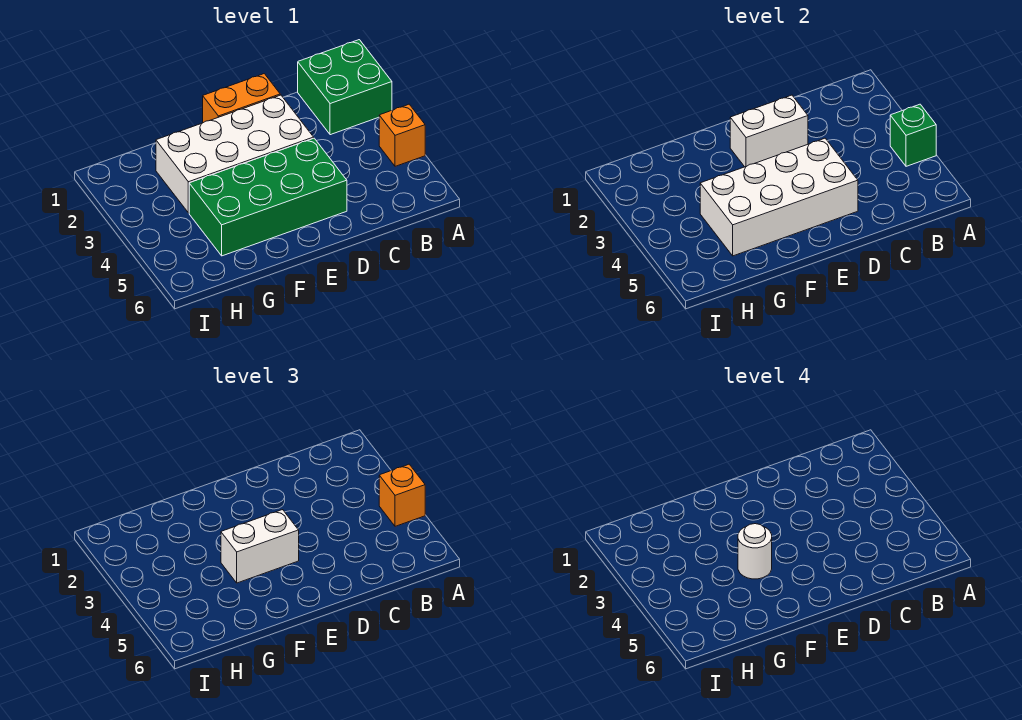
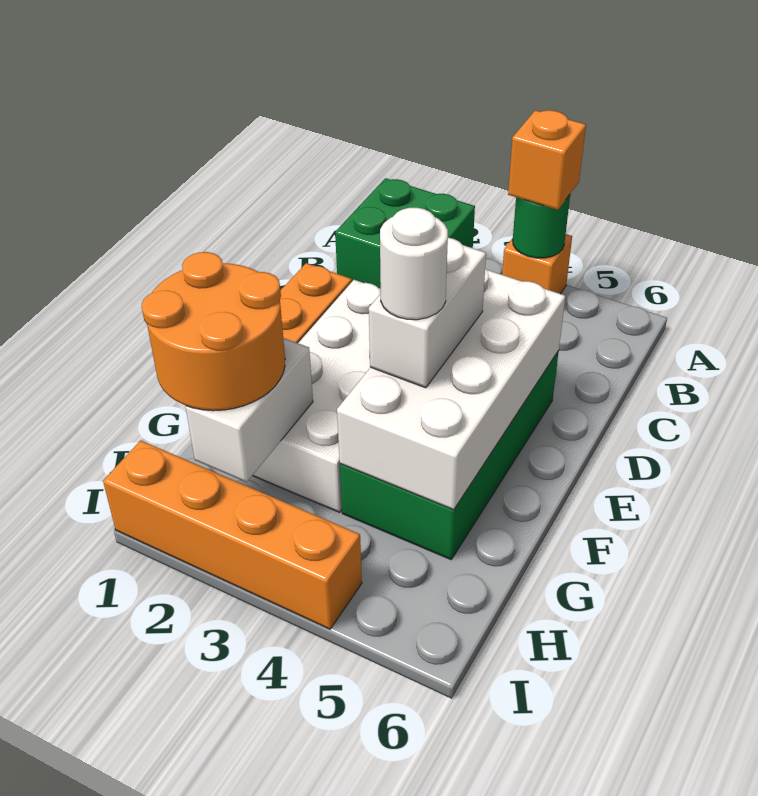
green brick A4 level 2 -> green round brick A4 level 2
white brick D2:E2 level 2 -> white brick G2:H2 level 2
none -> orange round brick G1:H2 level 3
none -> orange brick I1:I4 level 1

